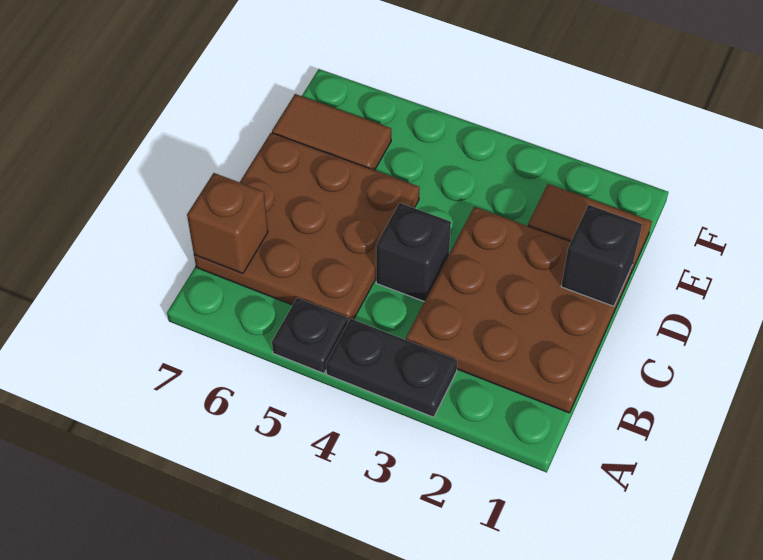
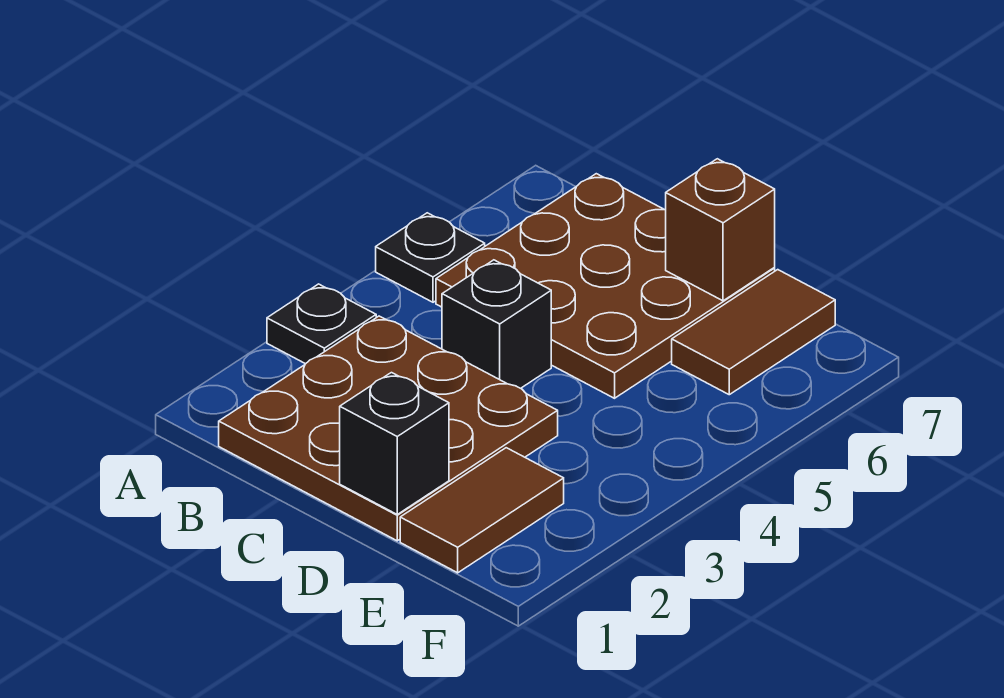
black plate A3:A4 level 1 -> black plate A3 level 1
brown brick B7 level 2 -> brown brick D7 level 2

